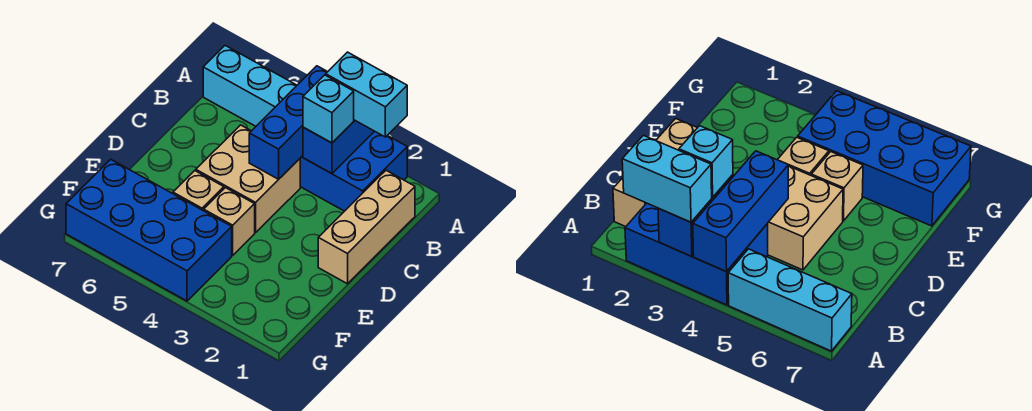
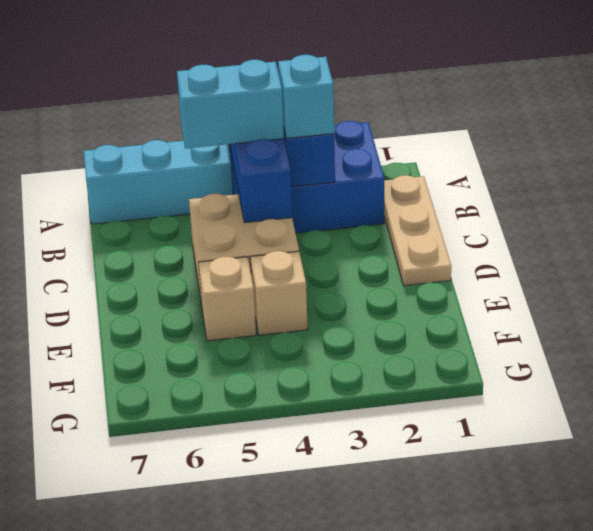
cyan brick A2:A3 level 3 -> cyan brick B4:B5 level 3
tan brick B1:D1 level 1 -> tan plate B1:D1 level 1
blue brick F4:G7 level 1 -> none

